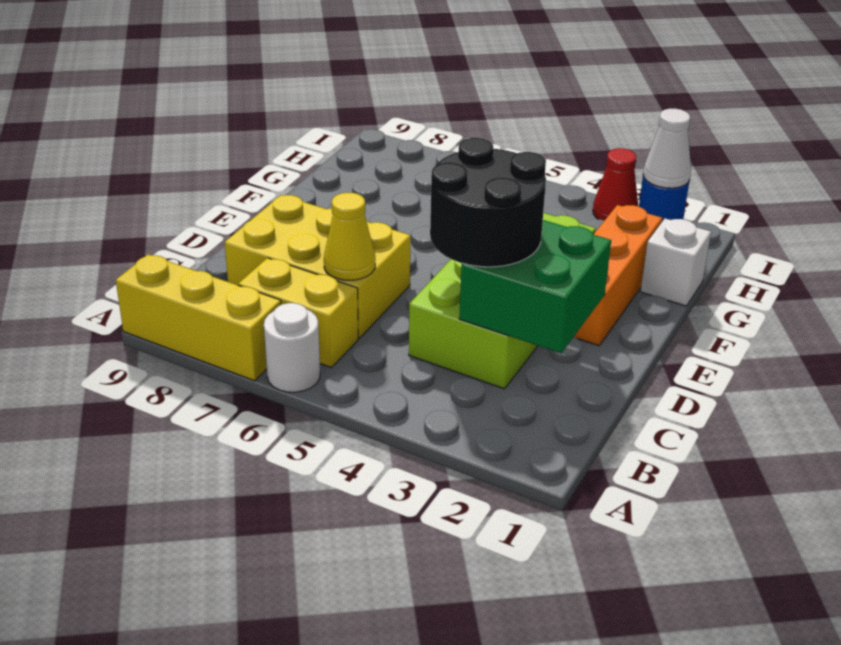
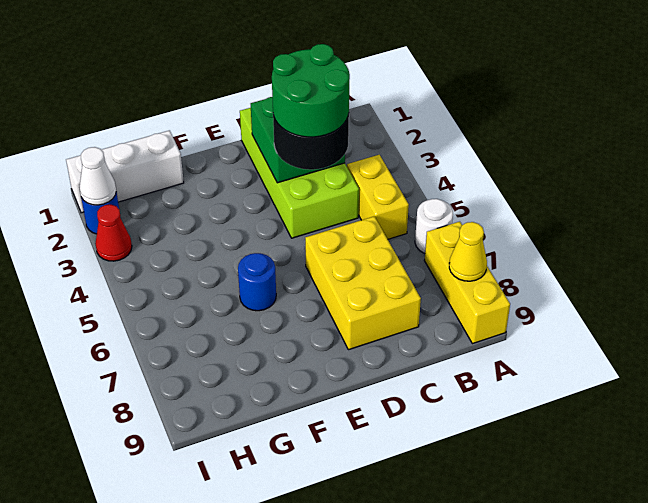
yellow brick B6:B7 level 1 -> yellow brick B4:B5 level 1
lime brick C3:F4 level 1 -> lime brick C1:D4 level 1
none -> green round brick C3:D4 level 4
yellow cone C6 level 2 -> yellow cone A8 level 2
orange brick E2:G2 level 1 -> none
none -> blue round brick F6 level 1
white brick G1 level 1 -> white brick G1:I1 level 1

